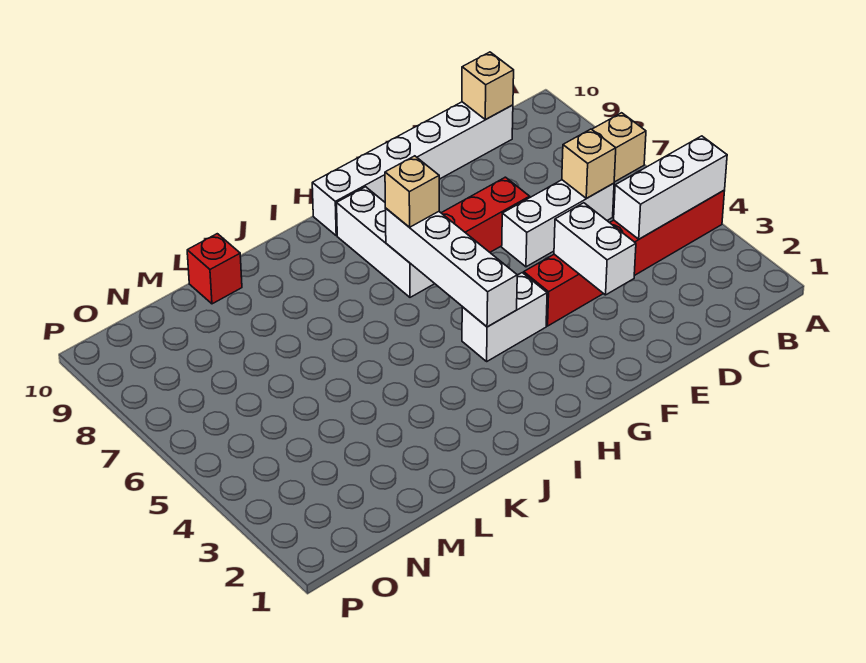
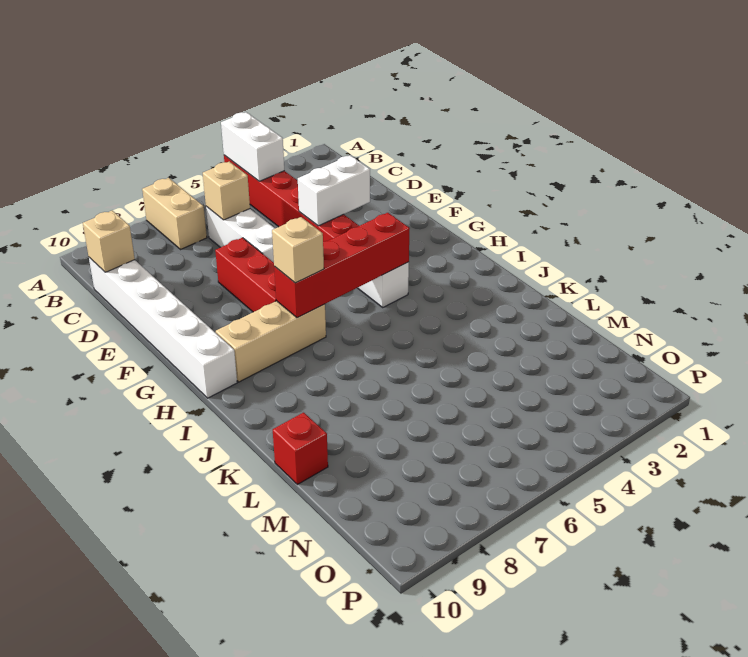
white brick A4:C4 level 2 -> white brick A4:B4 level 2
white brick H4:H7 level 2 -> red brick H4:H7 level 2
white brick H7:H9 level 1 -> tan brick H7:H9 level 1

